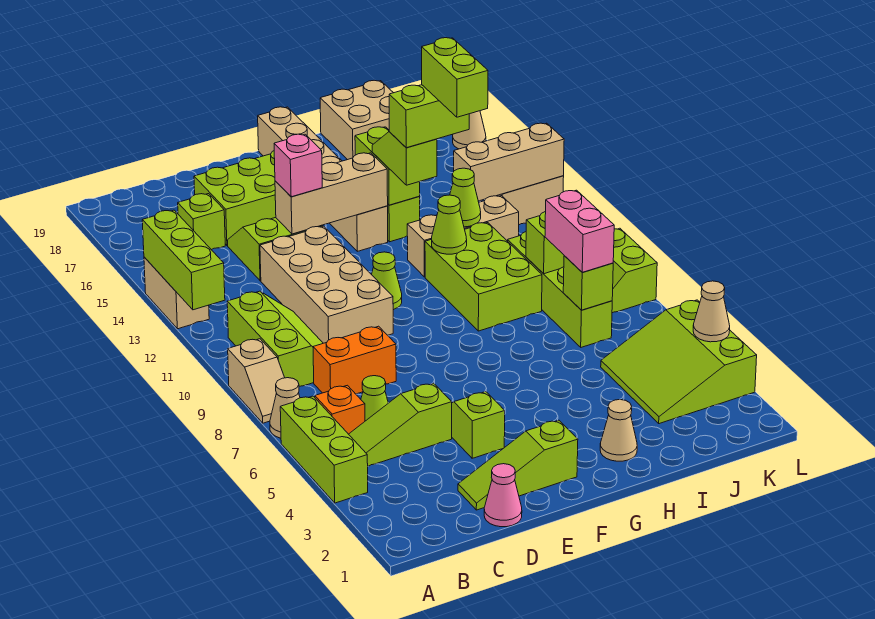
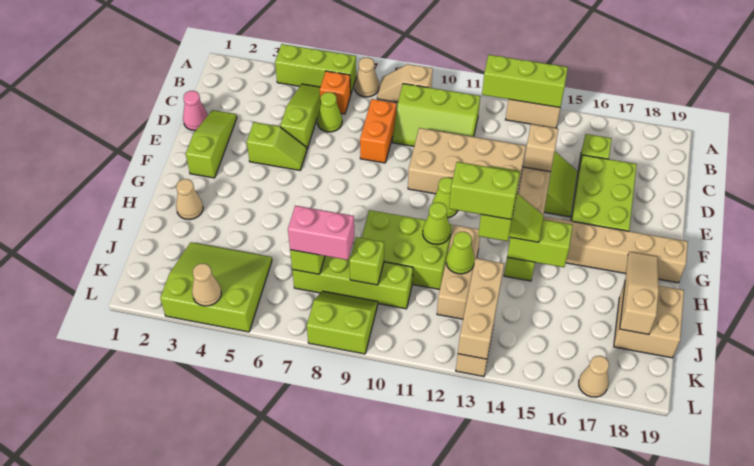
pink brick E14 level 3 -> tan brick E14 level 3
none -> tan slope H18:J18 level 2 top J

